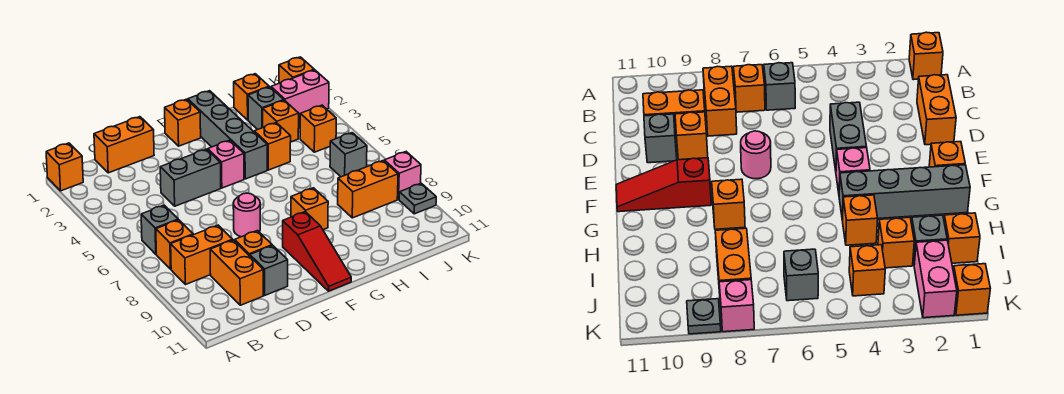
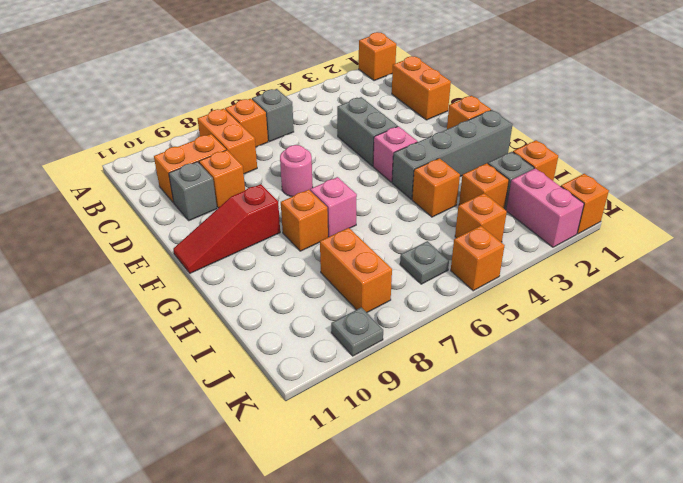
grey brick J6 level 1 -> grey plate J6 level 1
none -> orange brick K5 level 1
pink brick K8 level 1 -> pink brick G7 level 1

